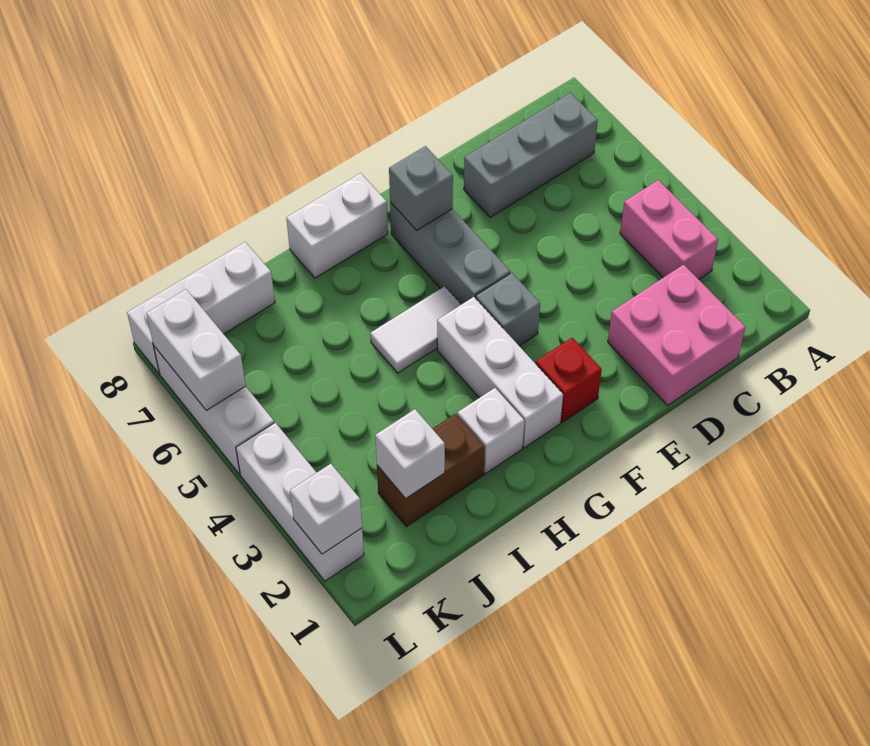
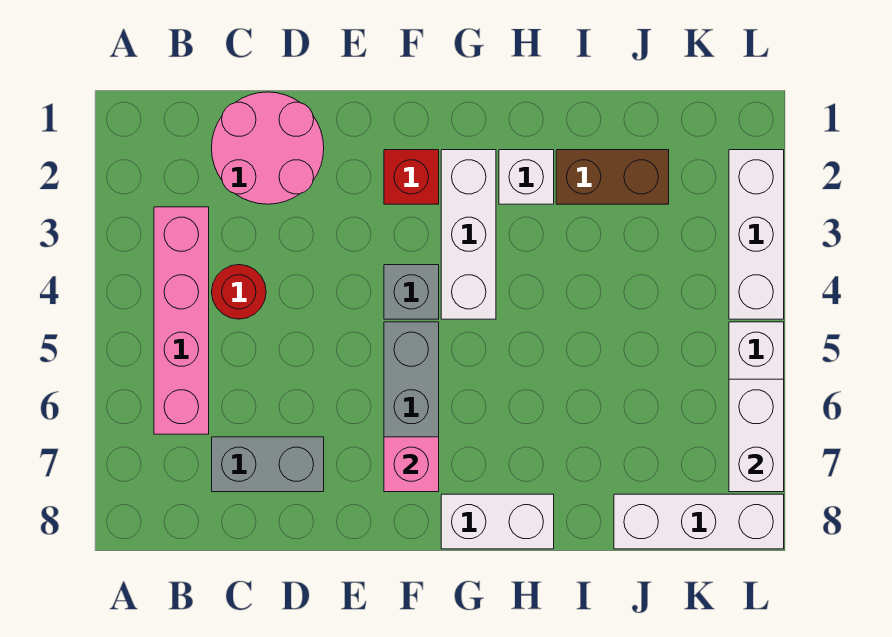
pink brick B3:B4 level 1 -> pink brick B3:B6 level 1
grey brick B7:D7 level 1 -> grey brick C7:D7 level 1
pink brick C1:D2 level 1 -> pink round brick C1:D2 level 1
none -> red round brick C4 level 1
grey brick F7 level 2 -> pink brick F7 level 2
white tile G5:H5 level 1 -> none
white brick J2 level 2 -> none
white brick L2 level 2 -> none

